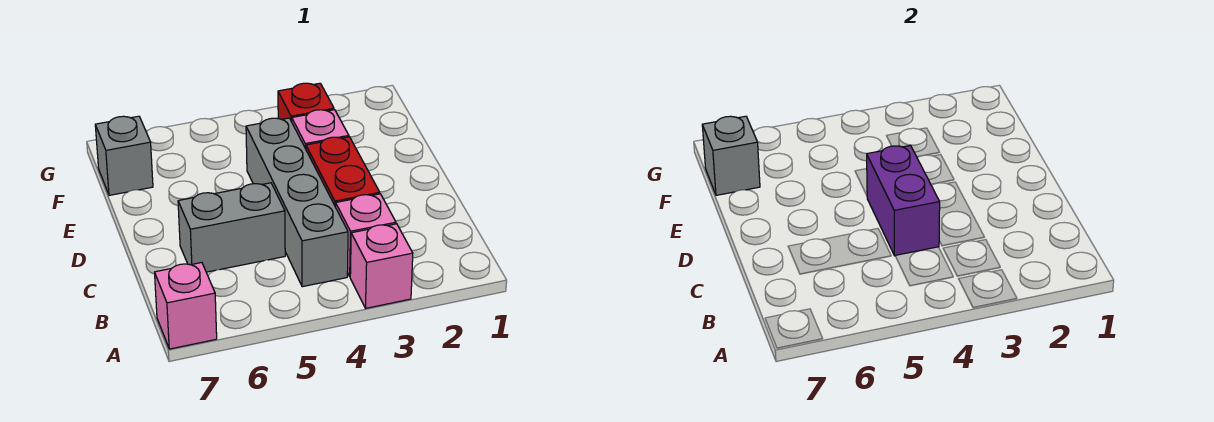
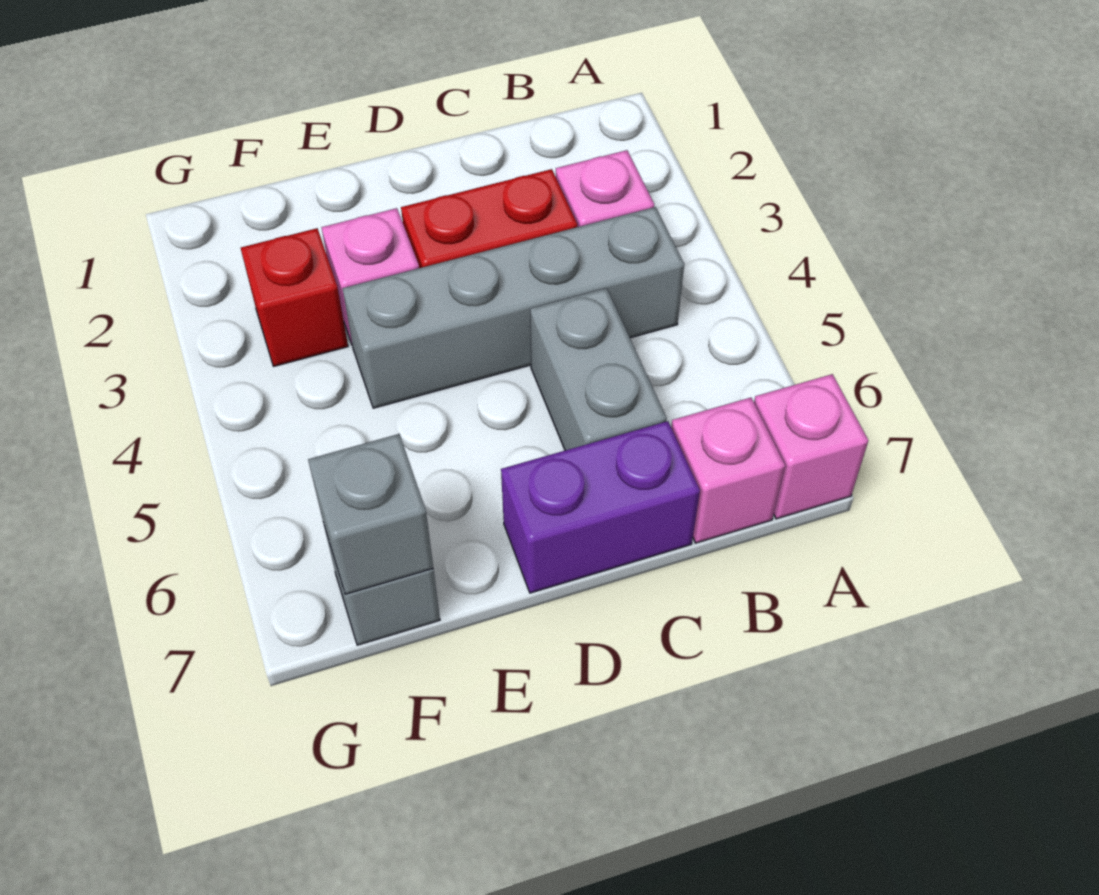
pink brick A3 level 1 -> pink brick B7 level 1
purple brick C4:D4 level 2 -> purple brick C7:D7 level 1

